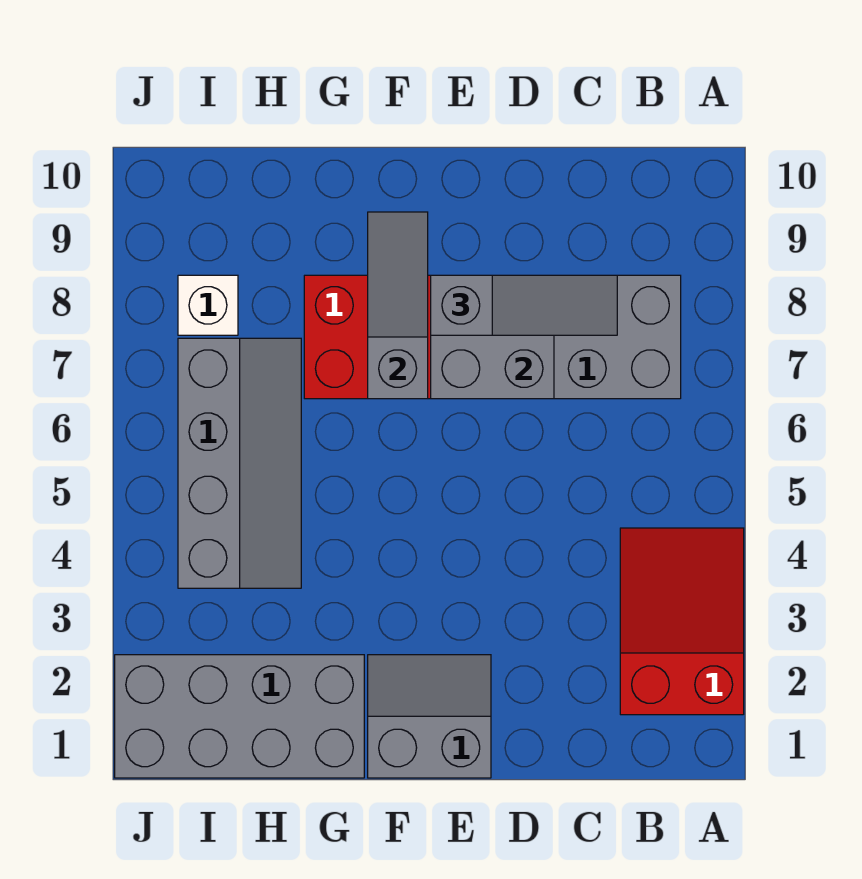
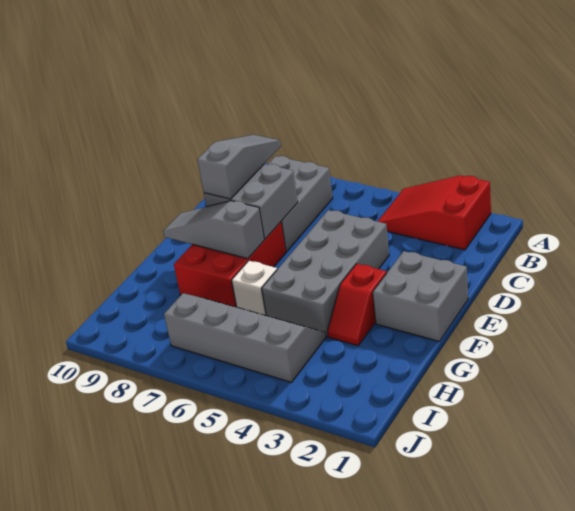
grey slope E1:F2 level 1 top 1 -> grey brick E1:F2 level 1
none -> red slope F3:G3 level 1 top F
grey brick G1:J2 level 1 -> grey brick D4:G5 level 1
white brick I8 level 1 -> white brick G6 level 1

